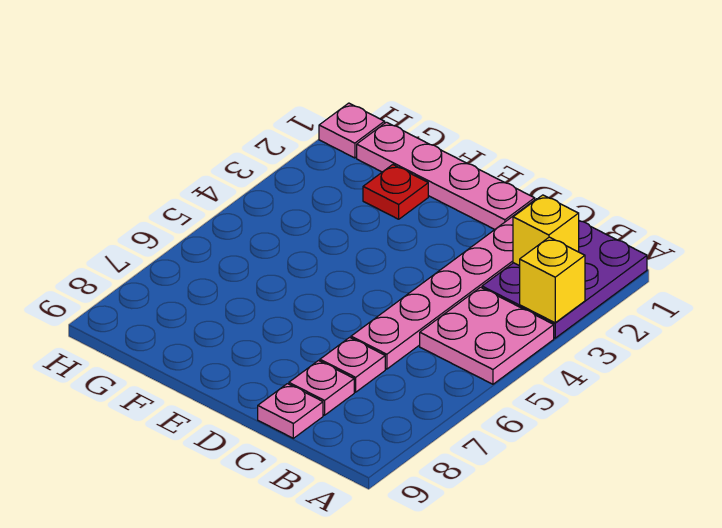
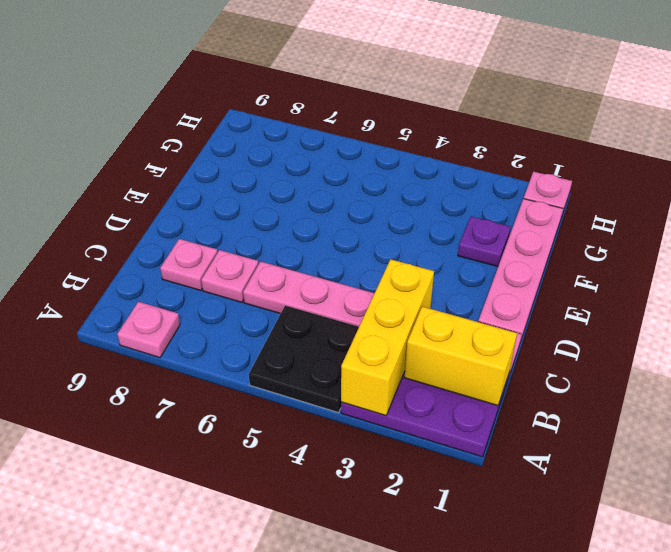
yellow brick A3 level 2 -> yellow brick A3:C3 level 2
pink plate A4:B5 level 1 -> black plate A4:B5 level 1
yellow brick B2 level 2 -> yellow brick B1:B2 level 2
pink plate C9 level 1 -> pink plate A8 level 1
red plate F2 level 1 -> purple plate F2 level 1

